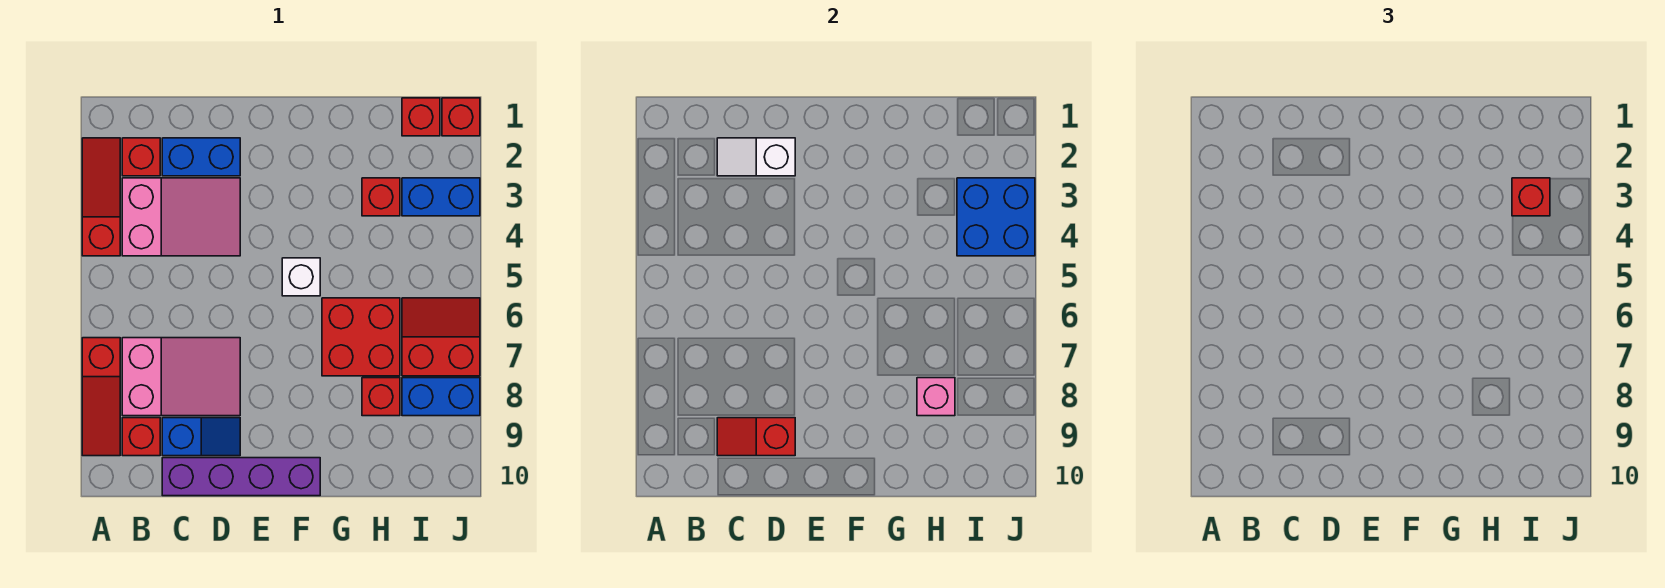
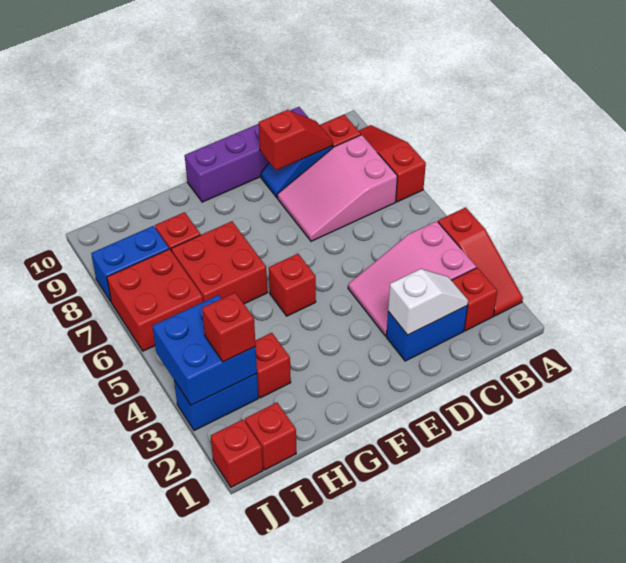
white brick F5 level 1 -> red brick F5 level 1
pink brick H8 level 2 -> none
red slope I6:J7 level 1 top 7 -> red brick I6:J7 level 1

